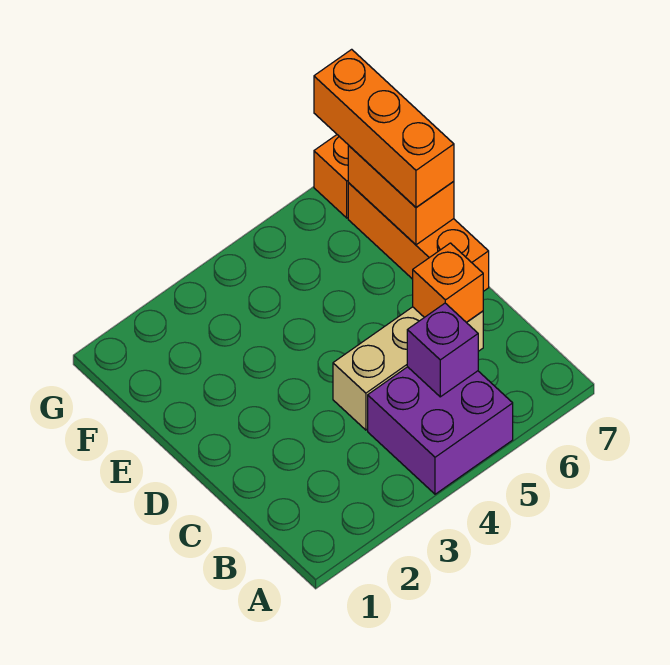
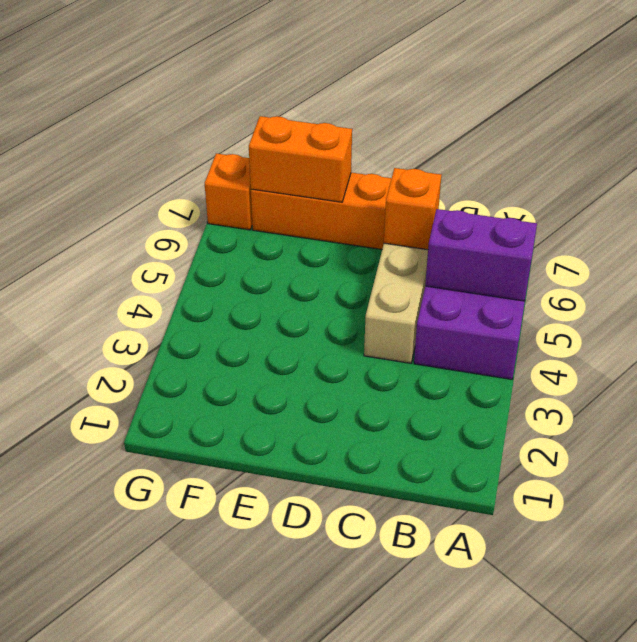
purple brick B5 level 2 -> purple brick A5:B5 level 2
orange brick E7:G7 level 3 -> none

